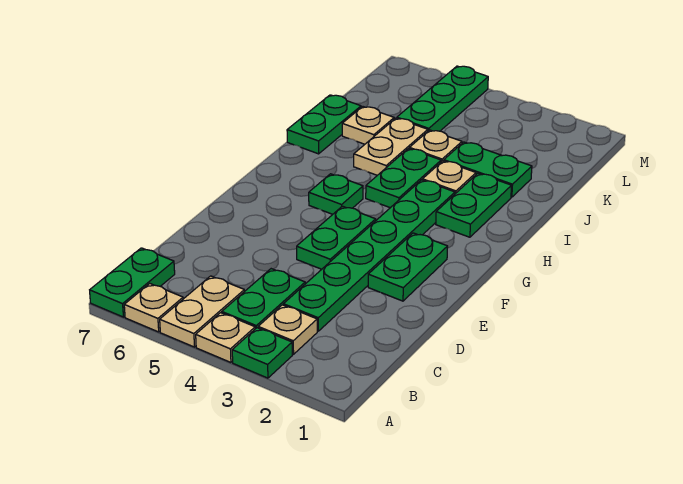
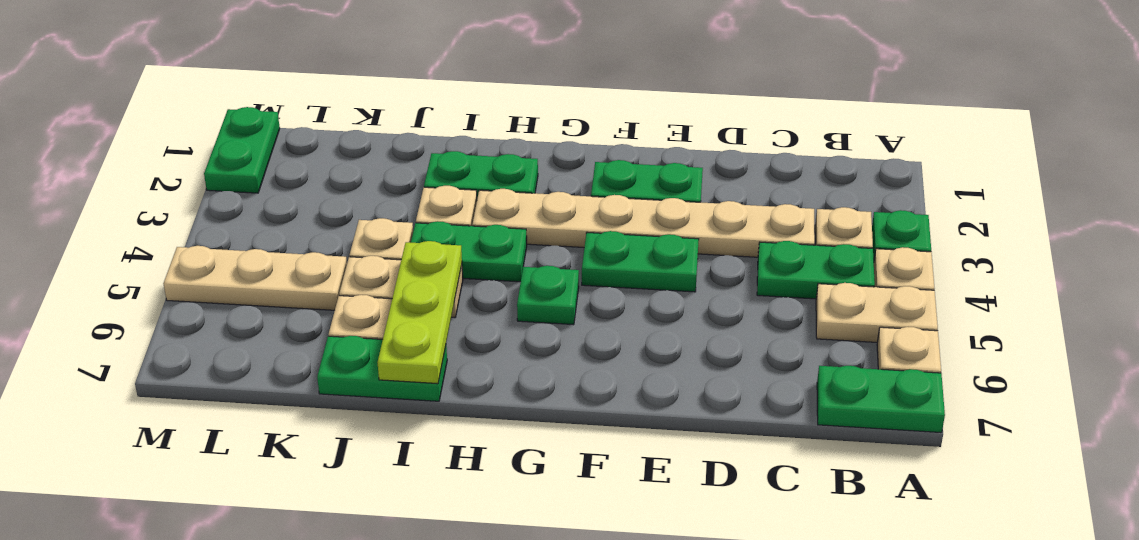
green plate C3:H3 level 1 -> tan plate C3:H3 level 1
none -> lime plate I5:I7 level 2
green plate J2:J3 level 1 -> green plate M1:M2 level 1
green plate K5:M5 level 1 -> tan plate K5:M5 level 1

